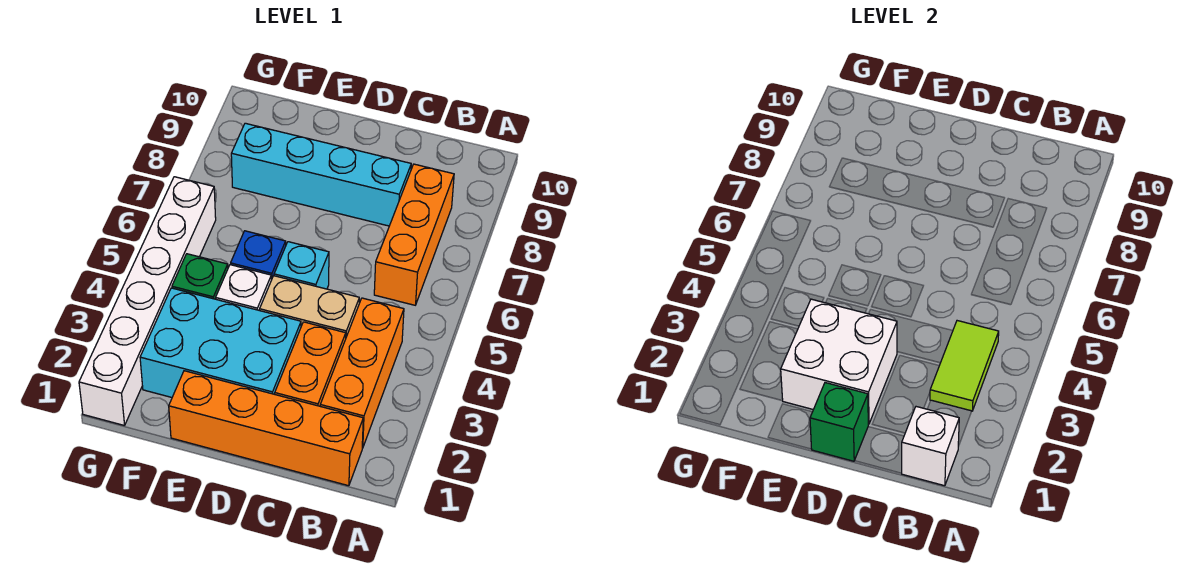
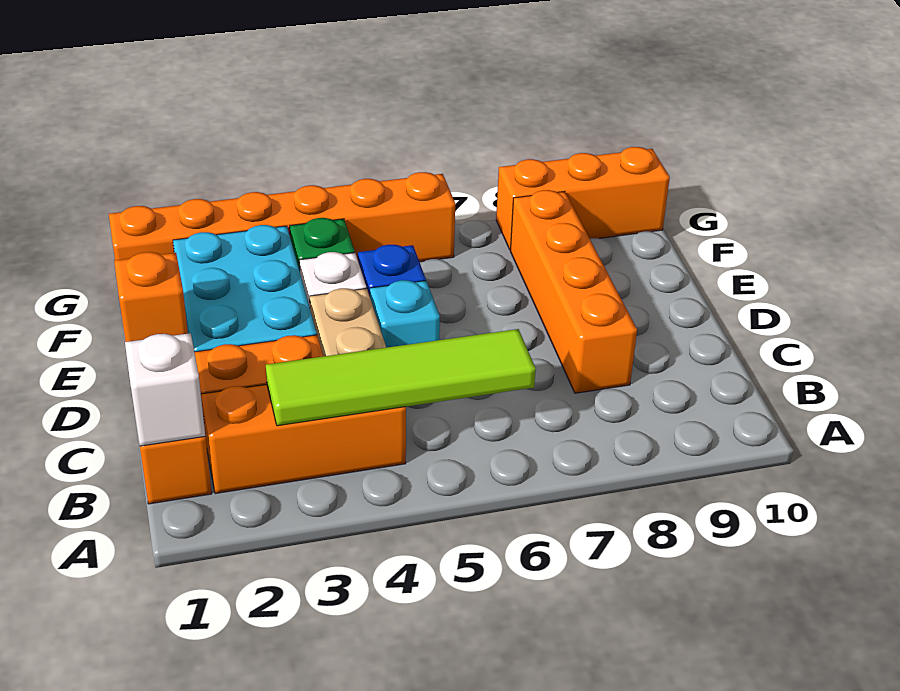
lime tile B3:B4 level 2 -> lime tile B3:B6 level 2
orange brick B6:B8 level 1 -> orange brick G8:G10 level 1
cyan brick C8:F8 level 1 -> orange brick C8:F8 level 1
green brick D1 level 2 -> orange brick D1 level 2
white brick D2:E3 level 2 -> none
white brick G1:G6 level 1 -> orange brick G1:G6 level 1

